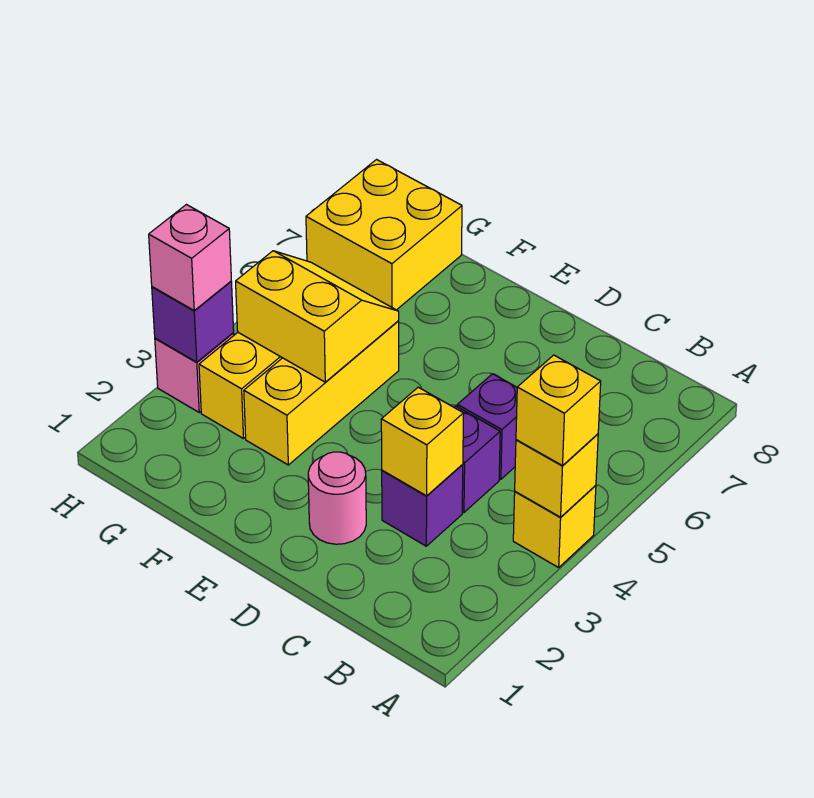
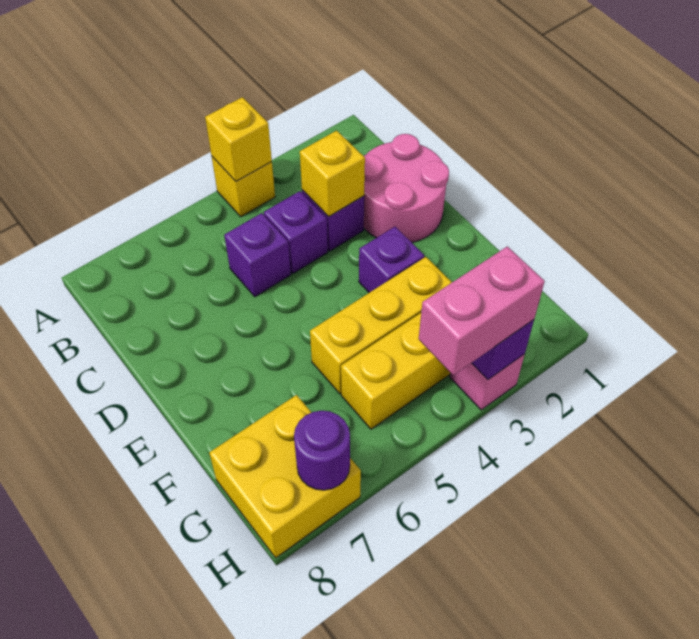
yellow brick A4 level 3 -> none
pink round brick D2 level 1 -> pink round brick C1:D2 level 1
none -> purple brick E3 level 1
yellow slope F4:G5 level 2 top 4 -> none
pink brick H3 level 3 -> pink brick H3:H4 level 3
none -> purple round brick H7 level 2

